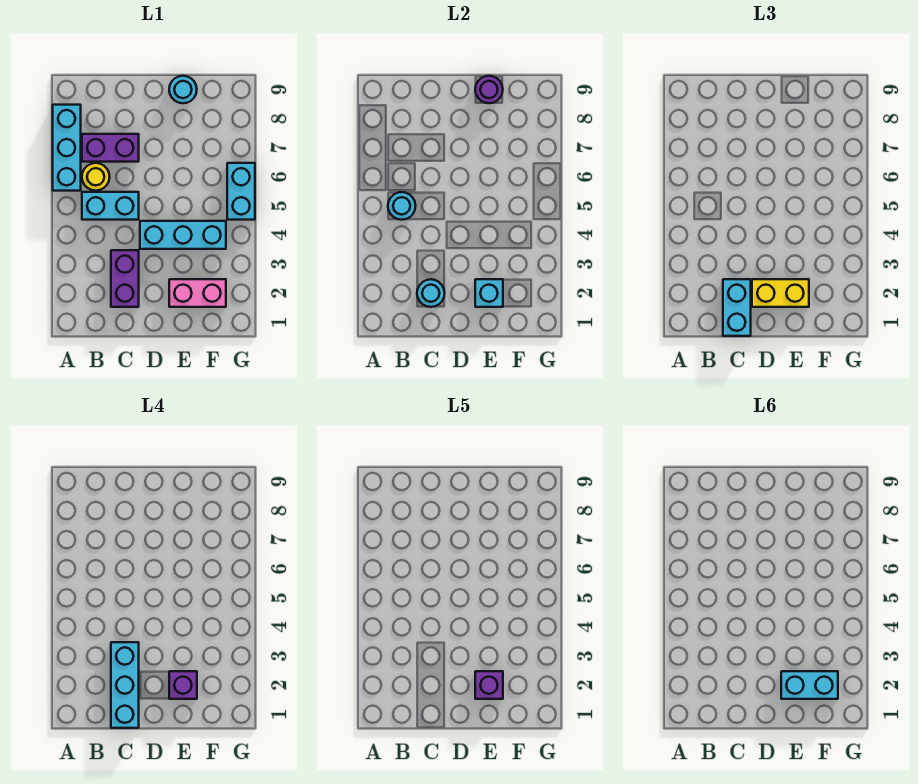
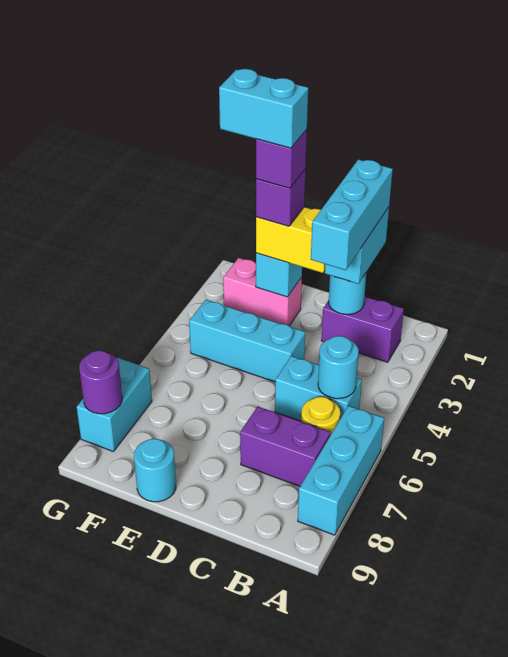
purple brick C2:C3 level 1 -> purple brick B2:C2 level 1
purple round brick E9 level 2 -> purple round brick G8 level 2
cyan brick G5:G6 level 1 -> cyan brick G7:G8 level 1

